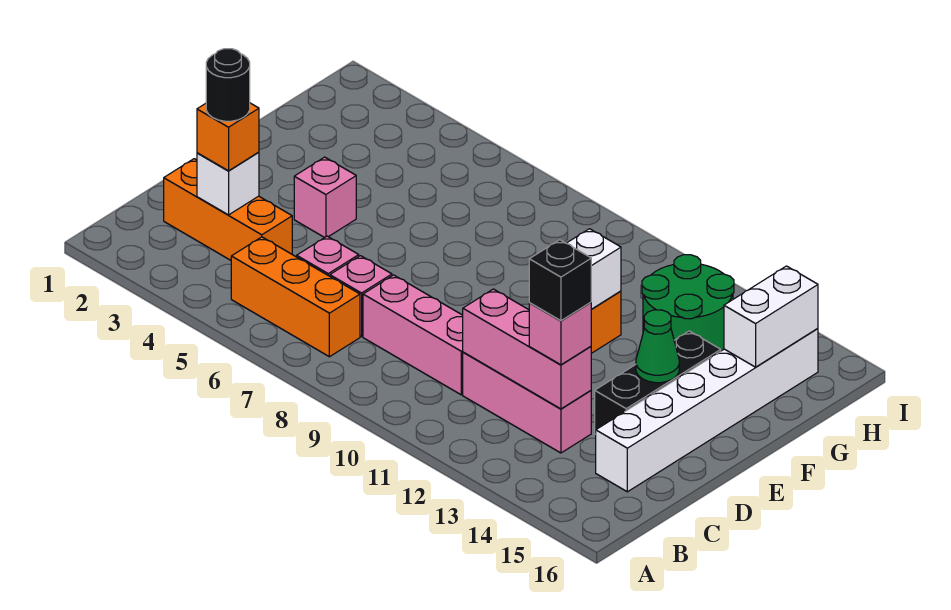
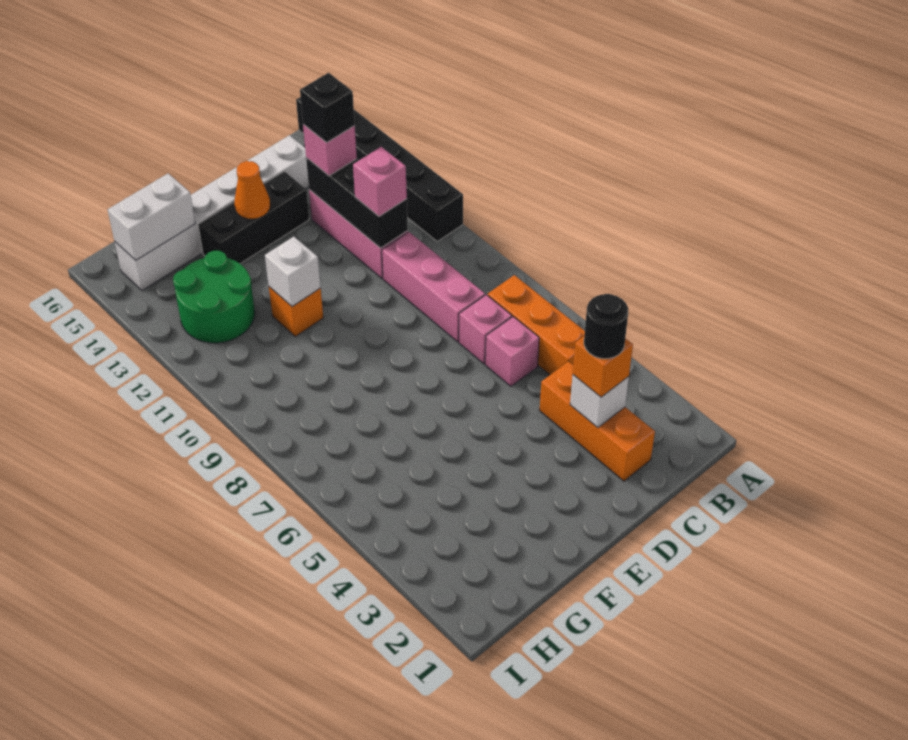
none -> black brick A11:A16 level 1
pink brick C11:C13 level 2 -> black brick C11:C13 level 2
pink brick E4 level 1 -> pink brick C11 level 3
green cone E14 level 2 -> orange cone E14 level 2

